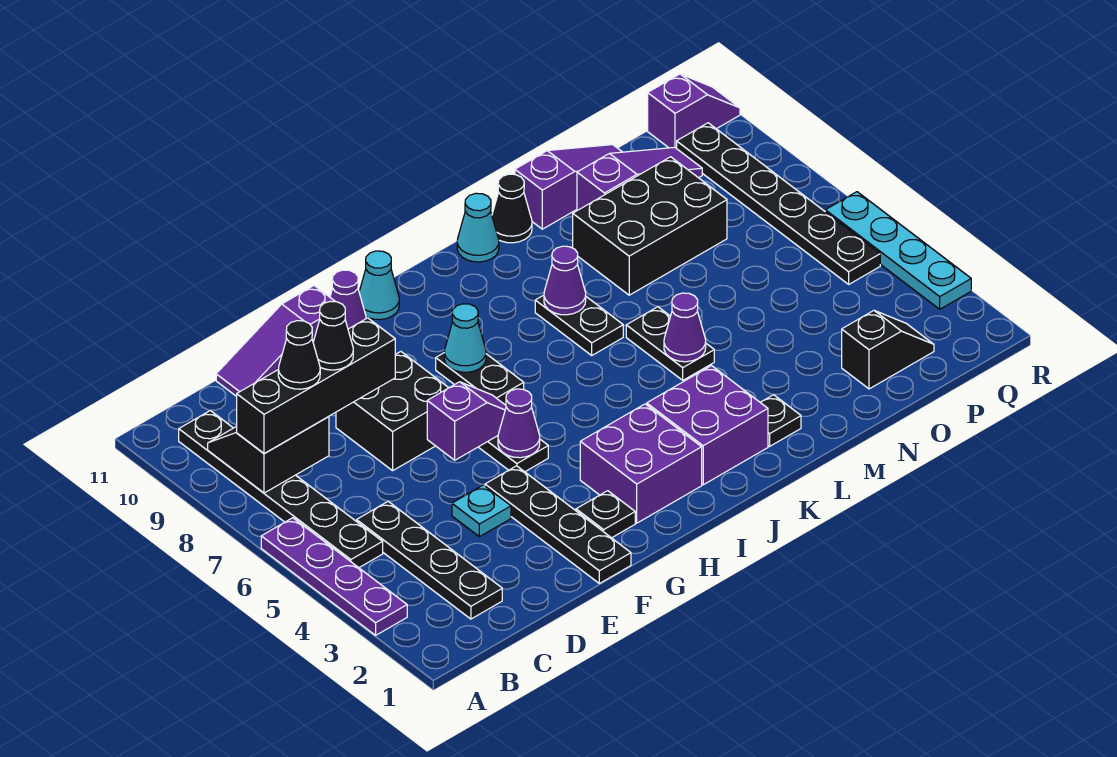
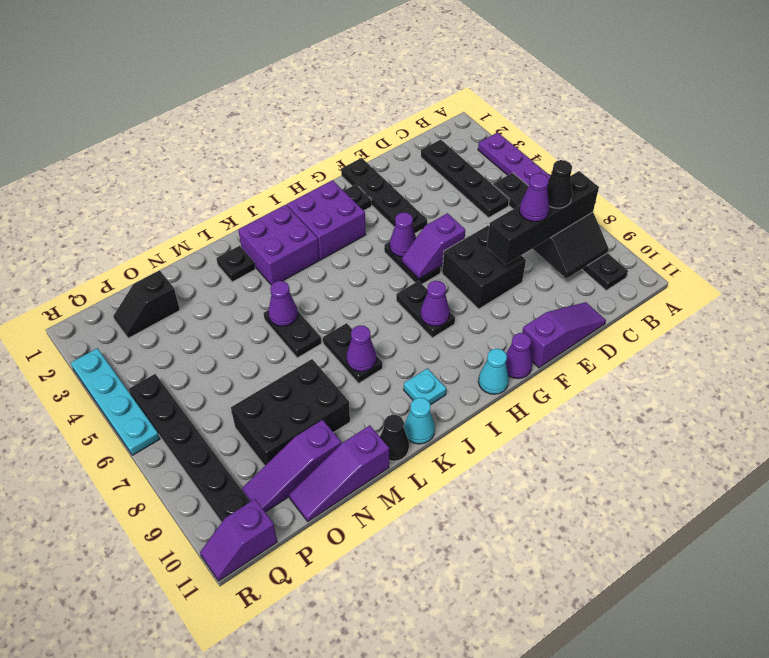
black cone D8 level 4 -> purple cone D8 level 4
cyan plate E4 level 1 -> cyan plate J10 level 1
cyan cone H8 level 2 -> purple cone H8 level 2

